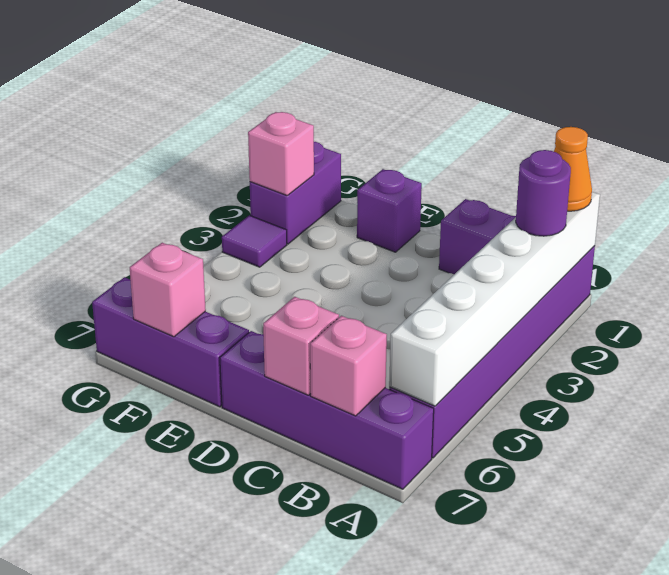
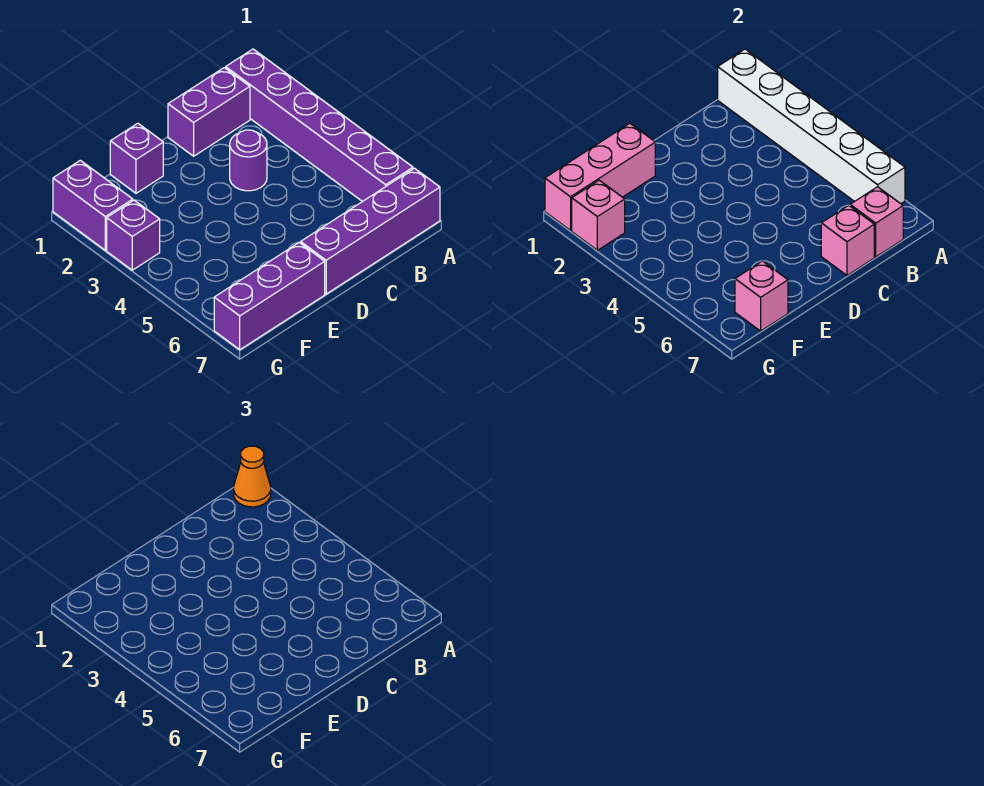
purple round brick A2 level 3 -> purple round brick C3 level 1
none -> pink brick E1:G1 level 2
purple tile G3 level 1 -> purple brick G3 level 1

